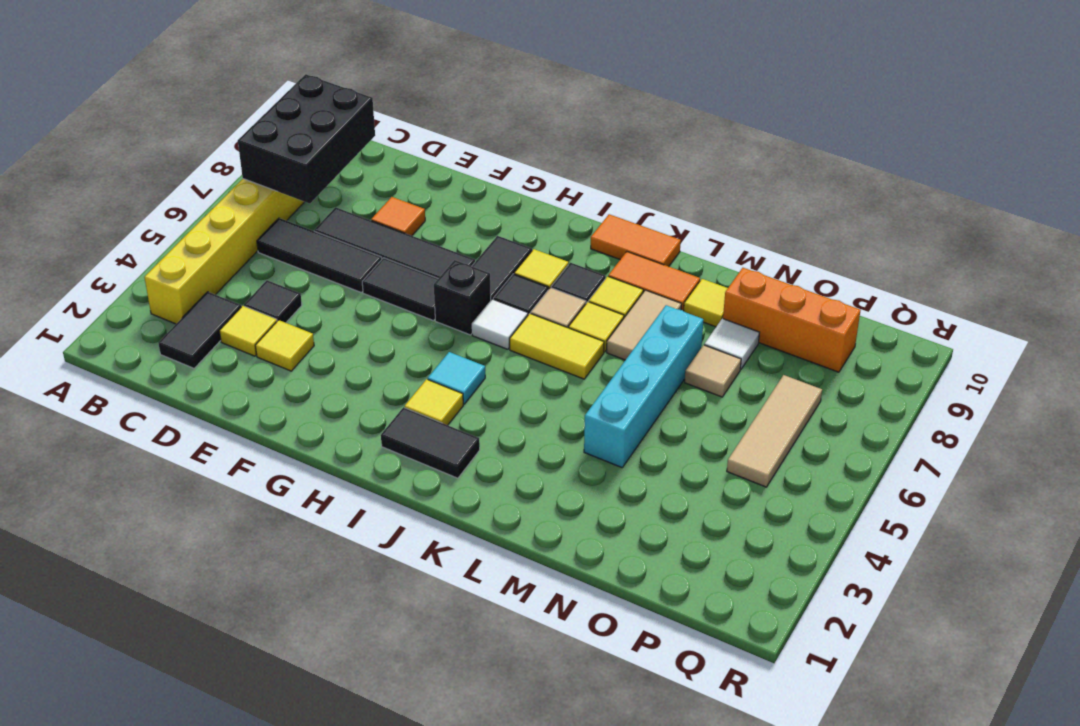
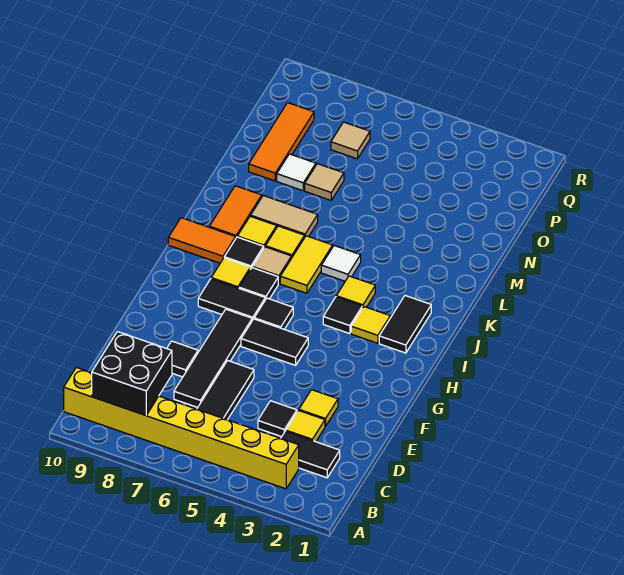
black brick B7:C9 level 2 -> black brick B8:C9 level 2
orange tile E8 level 1 -> black tile E8 level 1
black tile F6:G6 level 1 -> black tile G5:G6 level 1
black brick H6 level 1 -> black tile H6 level 1
cyan tile I4 level 1 -> black tile I4 level 1
white tile I6 level 1 -> white tile K5 level 1
orange tile J10:K10 level 1 -> orange tile J9:J10 level 1
cyan brick M4:M7 level 1 -> none
yellow tile M9 level 1 -> yellow tile J4 level 1
orange brick N9:P9 level 1 -> orange tile N9:P9 level 1
tan tile P5:P7 level 1 -> tan tile P7 level 1

